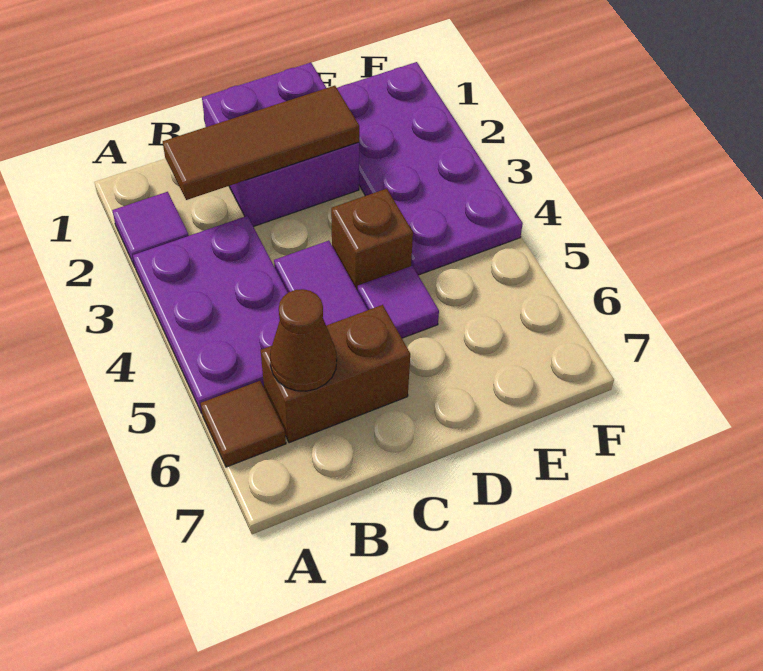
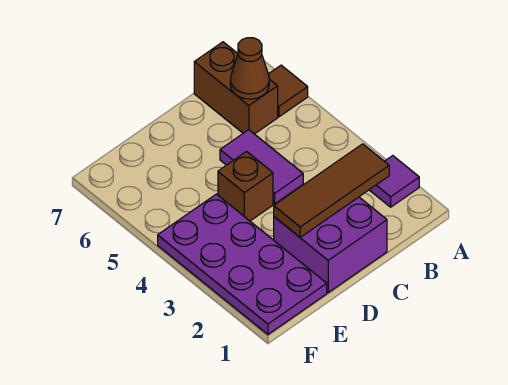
purple plate A3:B5 level 1 -> none
brown brick B6:C6 level 1 -> brown brick B6:B7 level 1
purple tile D5 level 1 -> none

